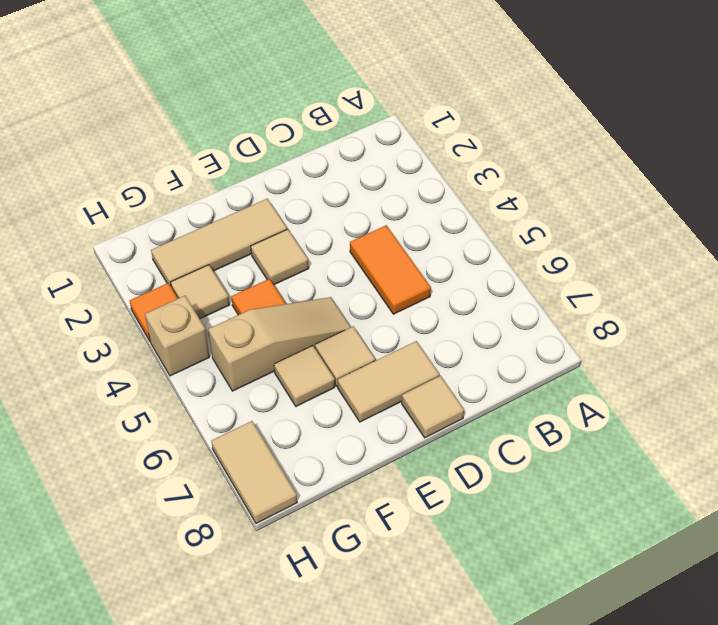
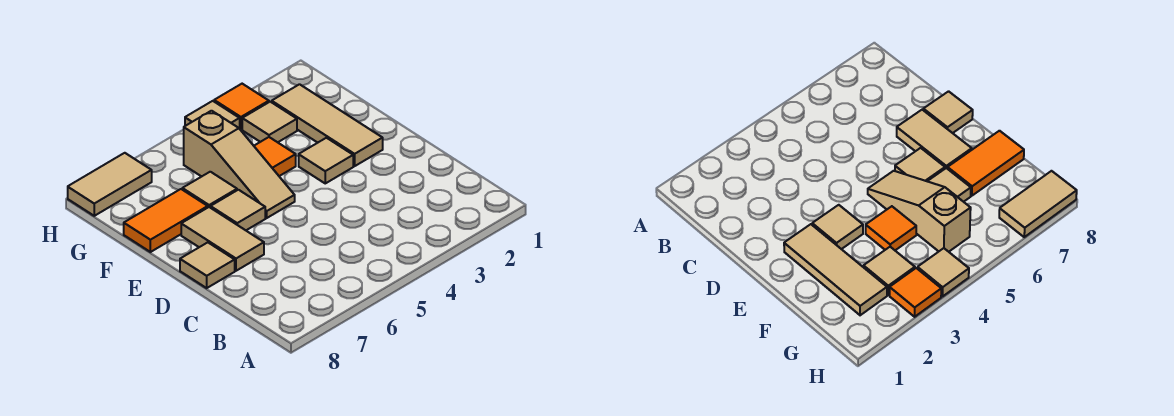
orange tile C4:C5 level 1 -> orange tile F7:F8 level 1
tan brick H4 level 1 -> tan tile H4 level 1

